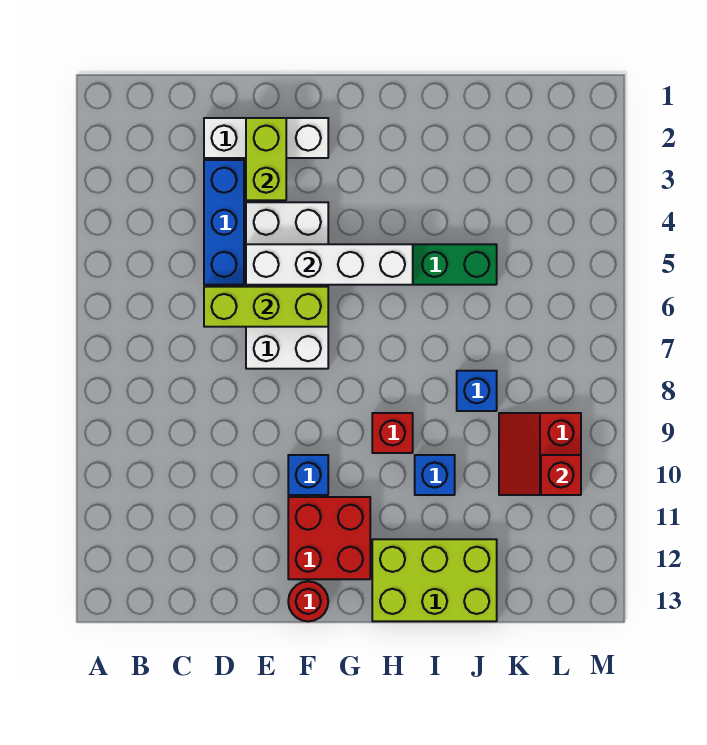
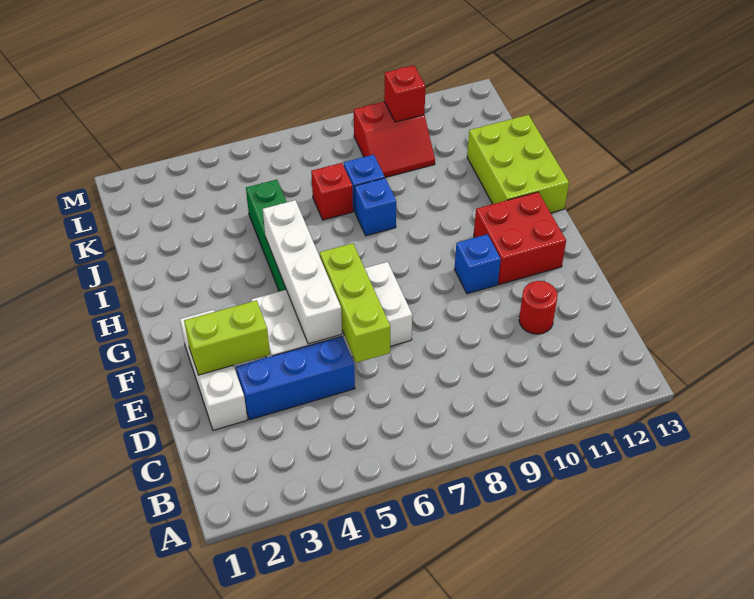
red round brick F13 level 1 -> red round brick D11 level 1
red brick H9 level 1 -> red brick J7 level 1
blue brick I10 level 1 -> blue brick I8 level 1

